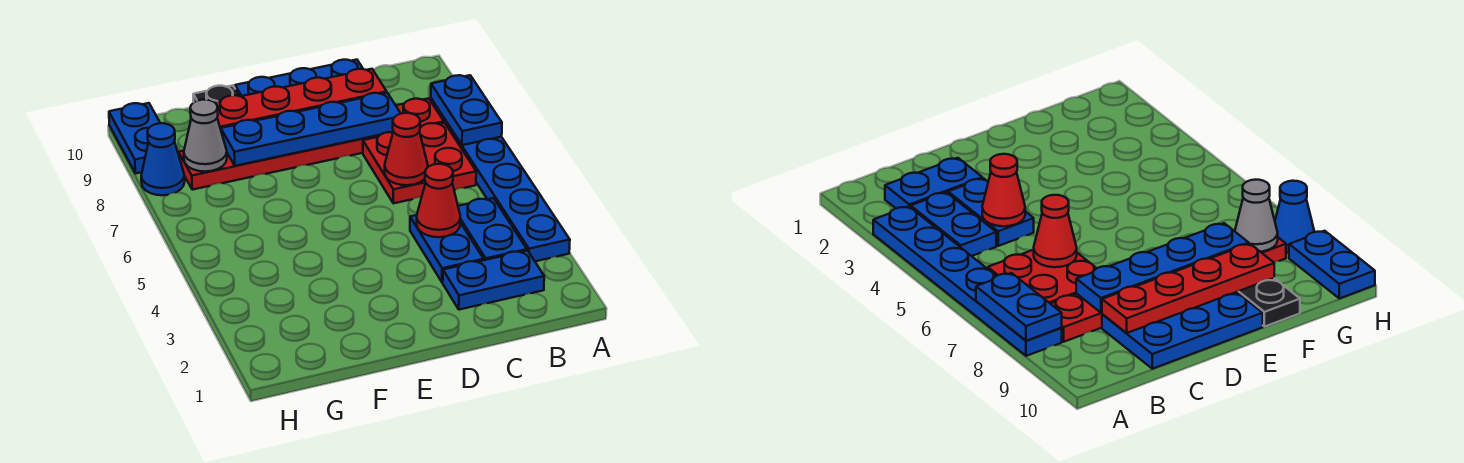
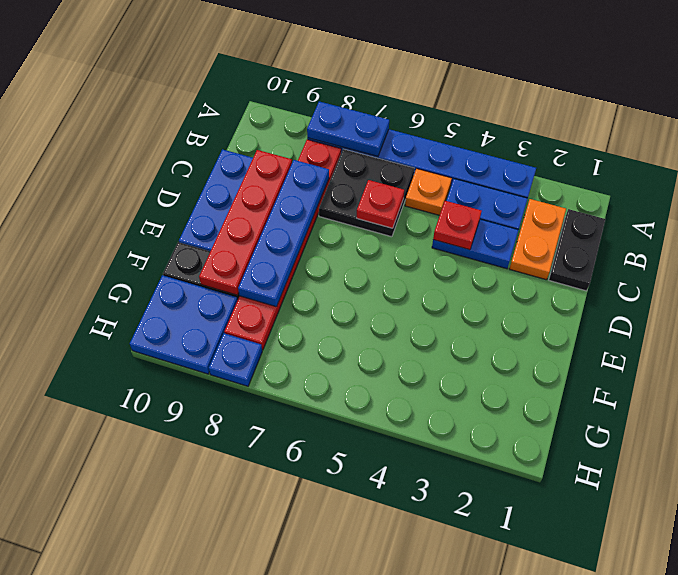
none -> black plate B1:C1 level 1
blue plate B2:C2 level 1 -> orange plate B2:C2 level 1
none -> orange plate B5 level 1
red plate B6:C7 level 1 -> black plate B6:C7 level 1
red cone C4 level 2 -> red plate C4 level 2
red cone C6 level 2 -> red plate C6 level 2
grey cone G8 level 2 -> none
blue cone H8 level 1 -> blue plate H8 level 1
blue plate H9:H10 level 1 -> blue plate G9:H10 level 1

